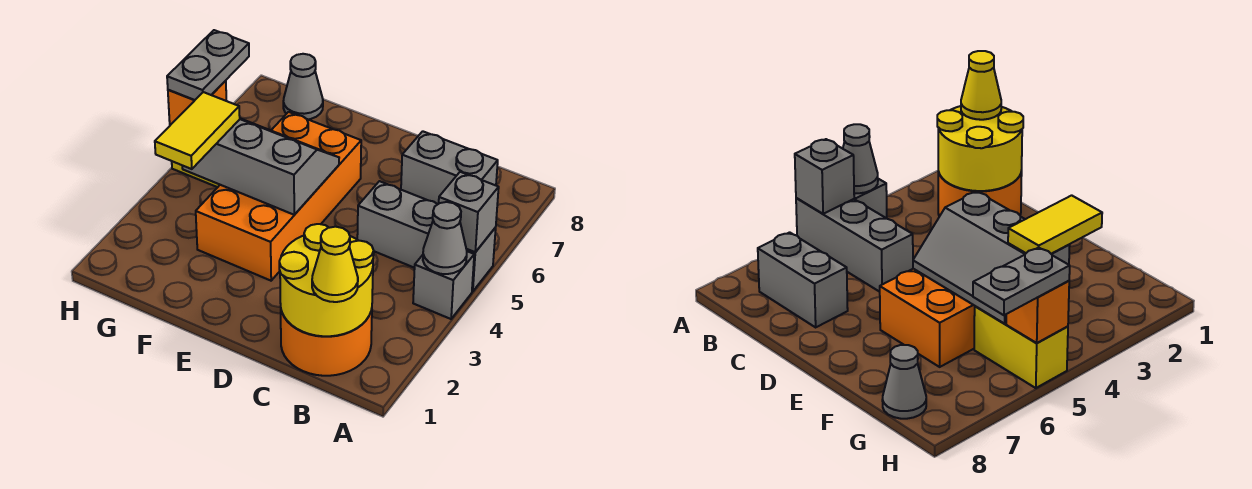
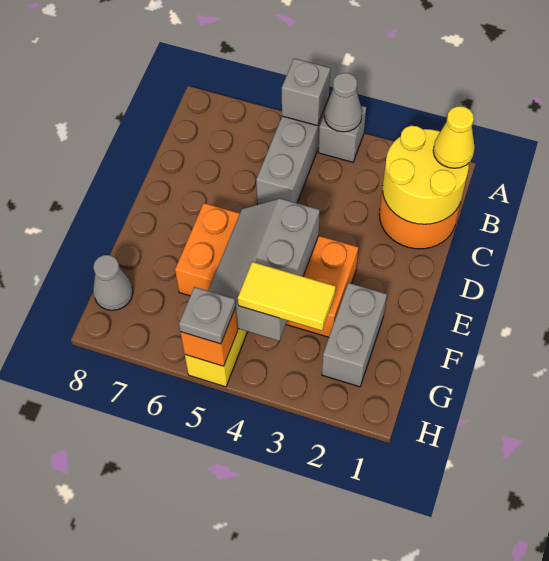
grey brick B7:C7 level 1 -> grey brick F2:G2 level 1
grey plate H5:H6 level 3 -> grey plate H5 level 3

